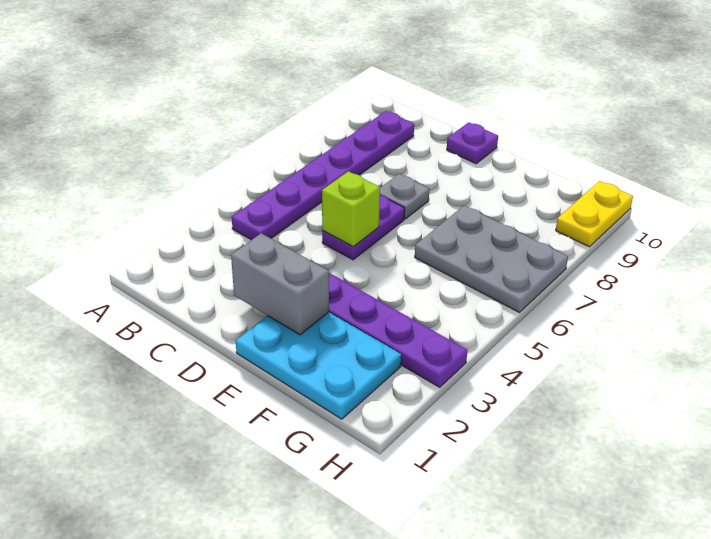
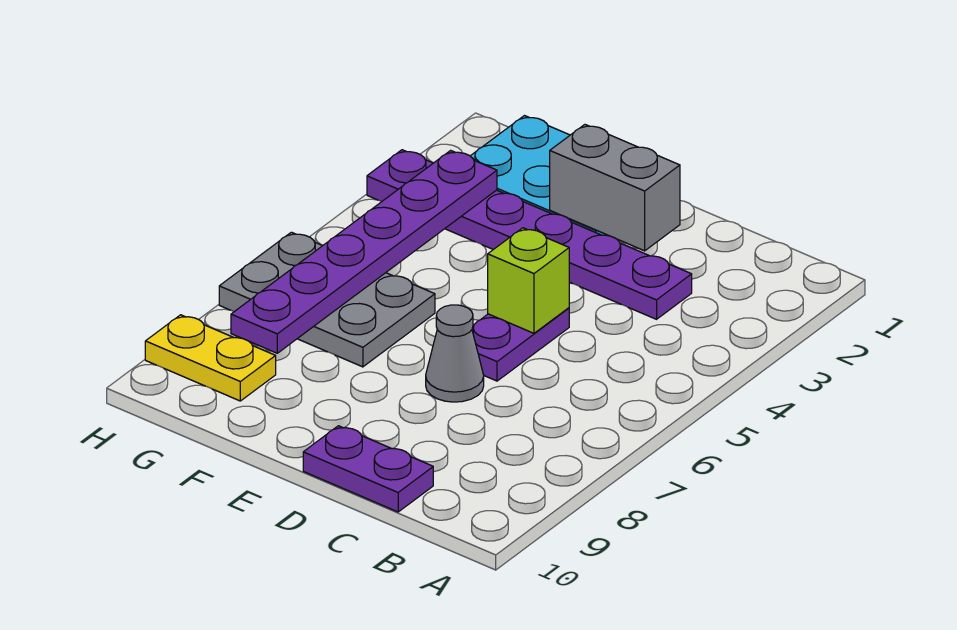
purple plate B4:B9 level 1 -> purple plate G3:G8 level 2
grey plate D7 level 1 -> grey cone D7 level 1
purple plate D10 level 1 -> purple plate C10:D10 level 1
yellow plate H9:H10 level 1 -> yellow plate G9:H9 level 1

